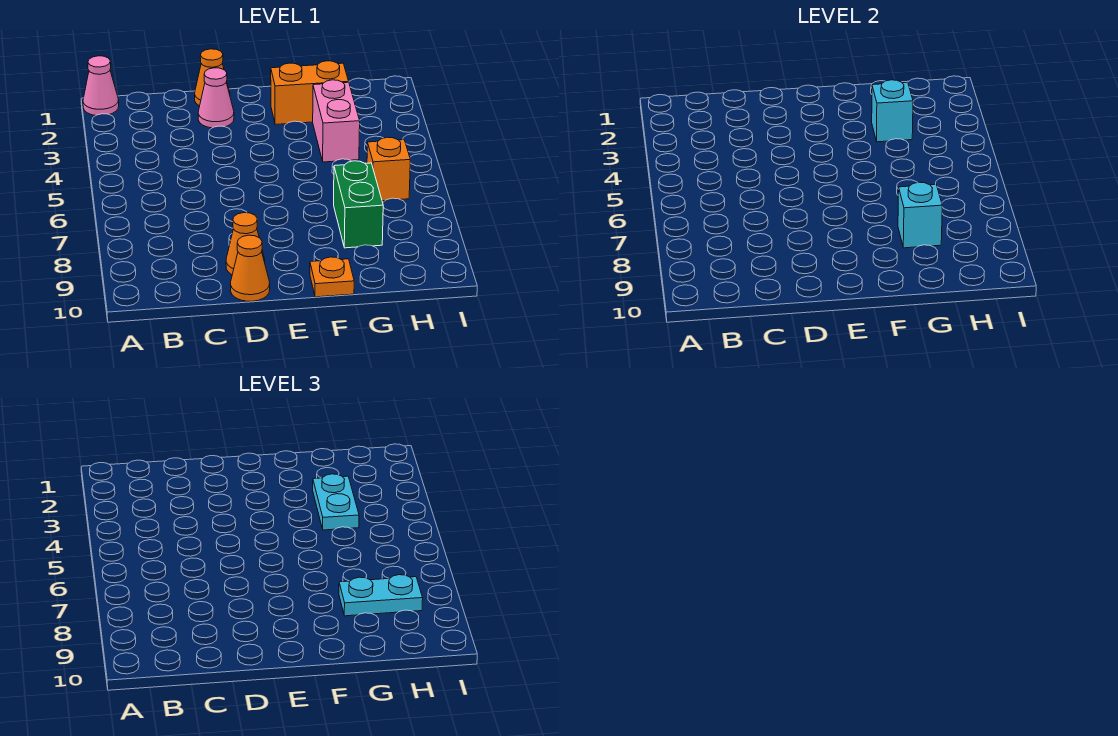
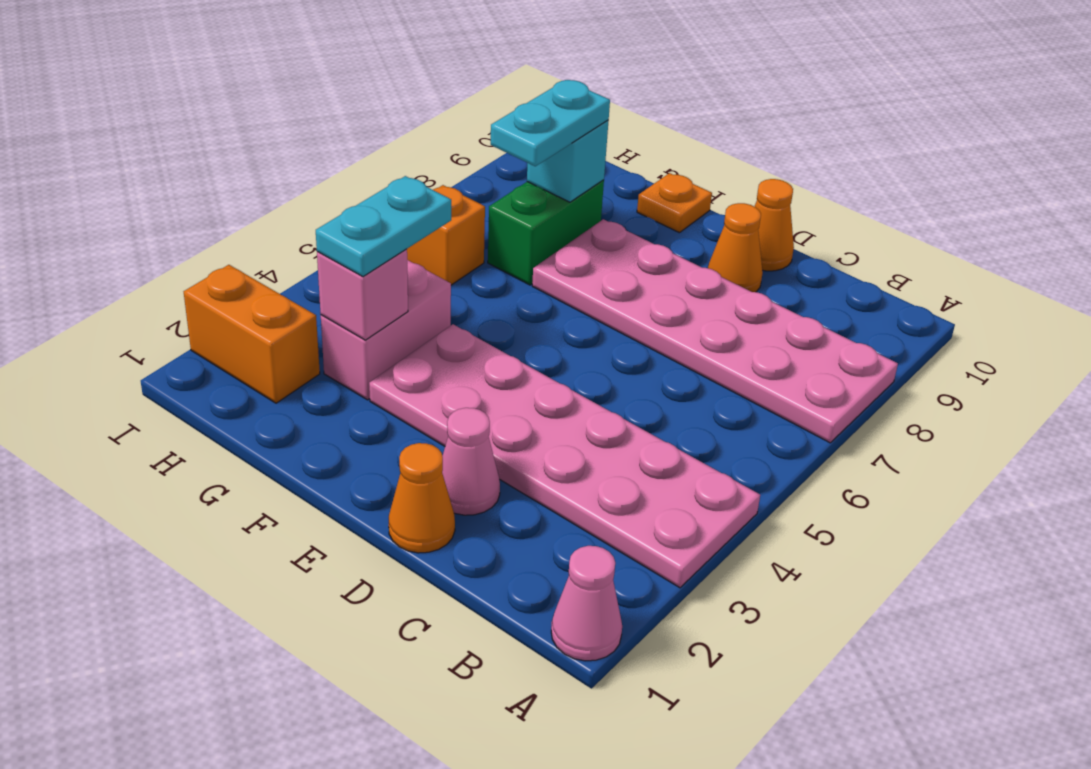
none -> pink plate A3:F4 level 1
none -> pink plate A7:F8 level 1
orange brick F2:G2 level 1 -> orange brick H2:I2 level 1
cyan brick G3 level 2 -> pink brick G3 level 2
cyan plate G8:H8 level 3 -> cyan plate G7:G8 level 3

